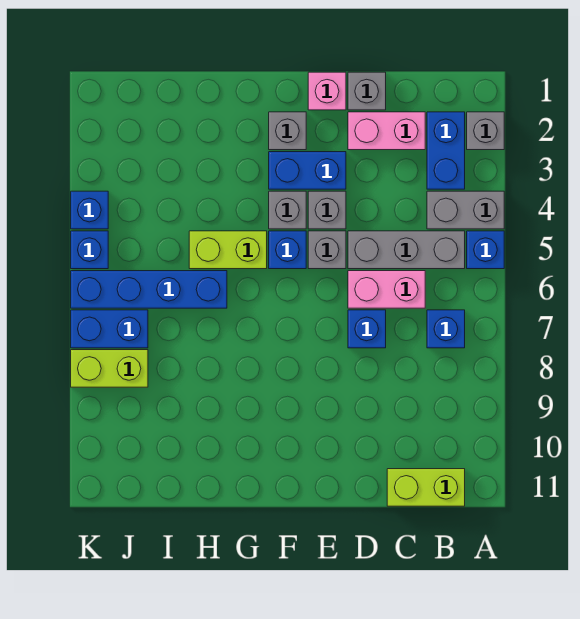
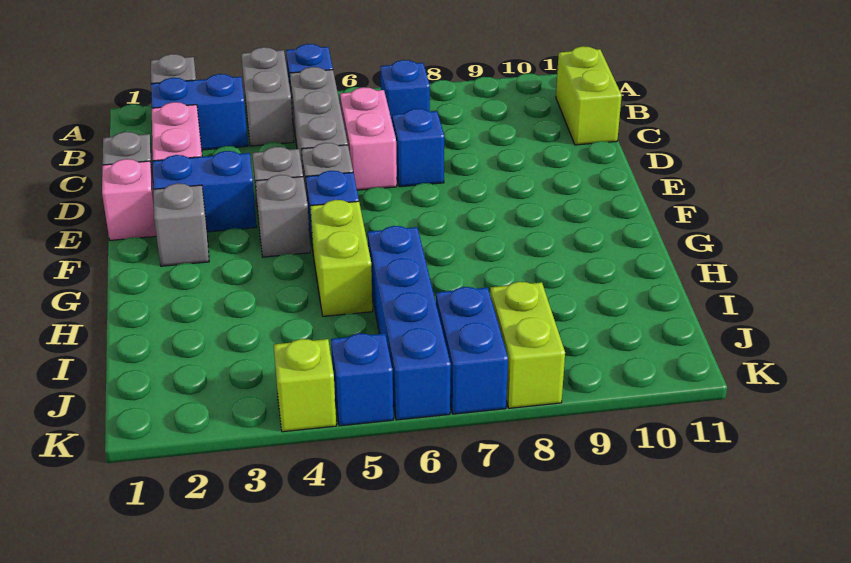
blue brick E3:F3 level 1 -> blue brick E2:E3 level 1
blue brick K4 level 1 -> lime brick K4 level 1

